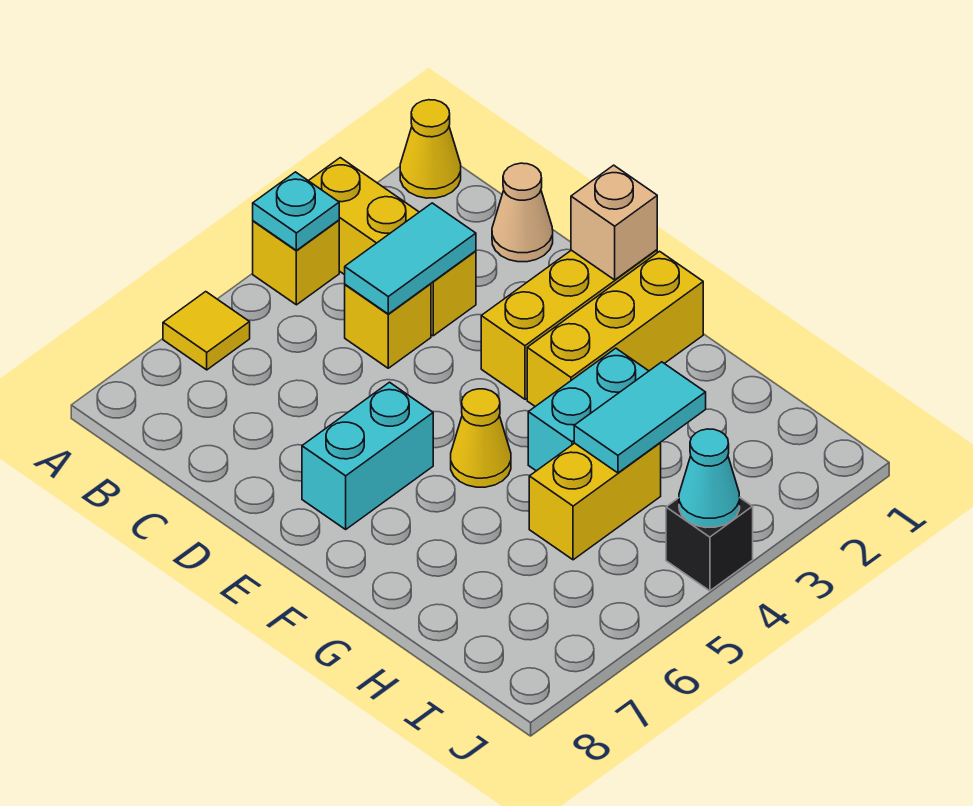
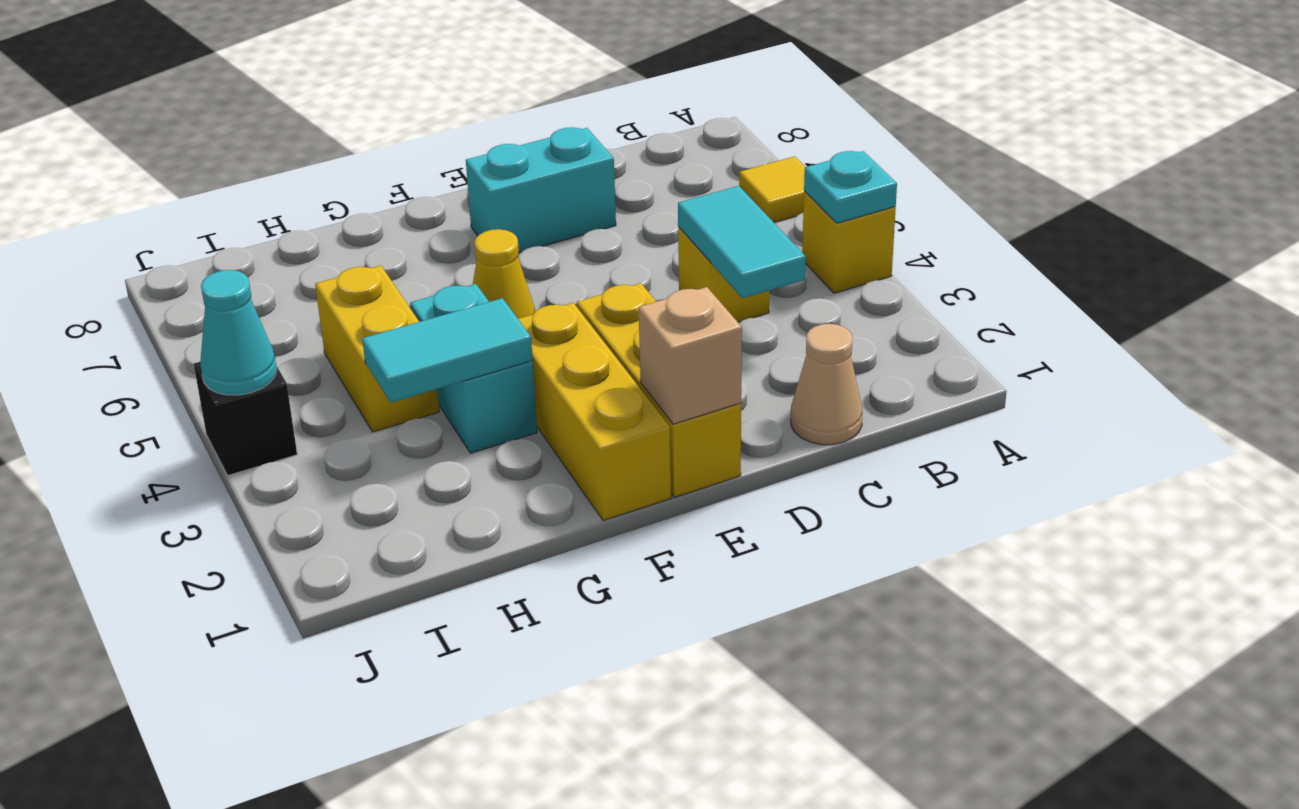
yellow cone A1 level 1 -> none
yellow brick A3:C3 level 1 -> none
cyan brick E6:E7 level 1 -> cyan brick D7:E7 level 1
cyan tile H3:H4 level 2 -> cyan tile G3:H3 level 2

